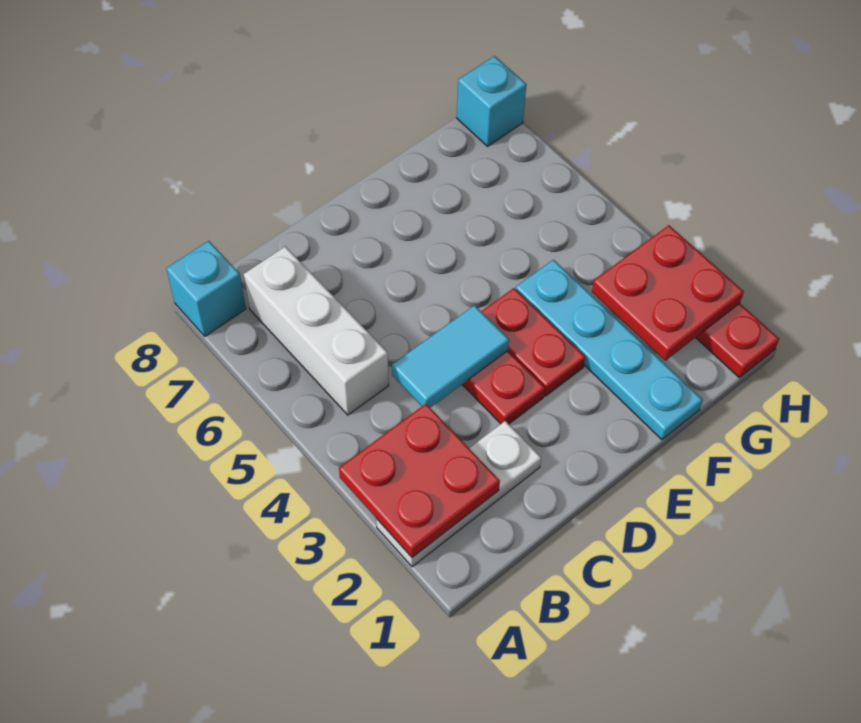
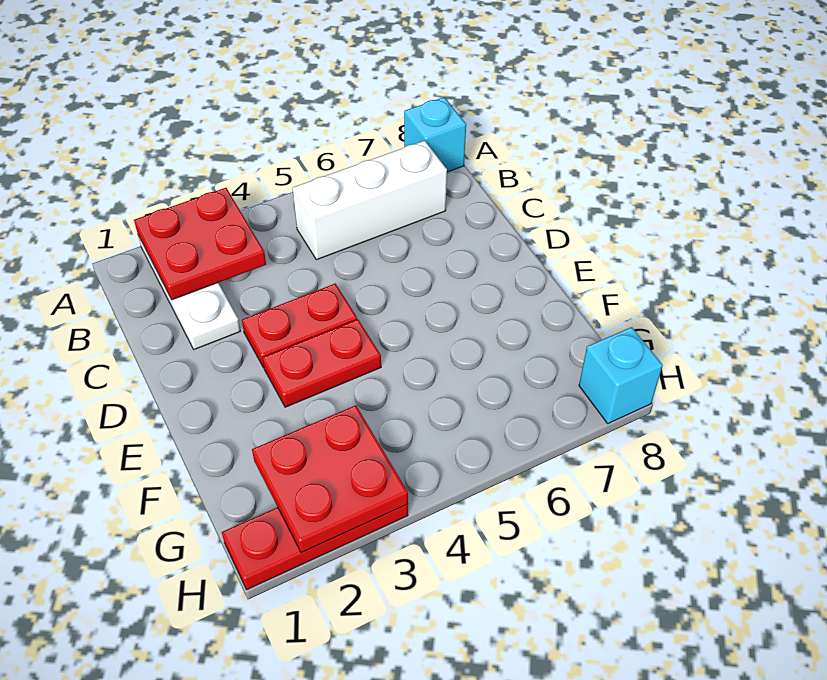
cyan tile C4:D4 level 2 -> none
cyan plate F1:F4 level 1 -> none

